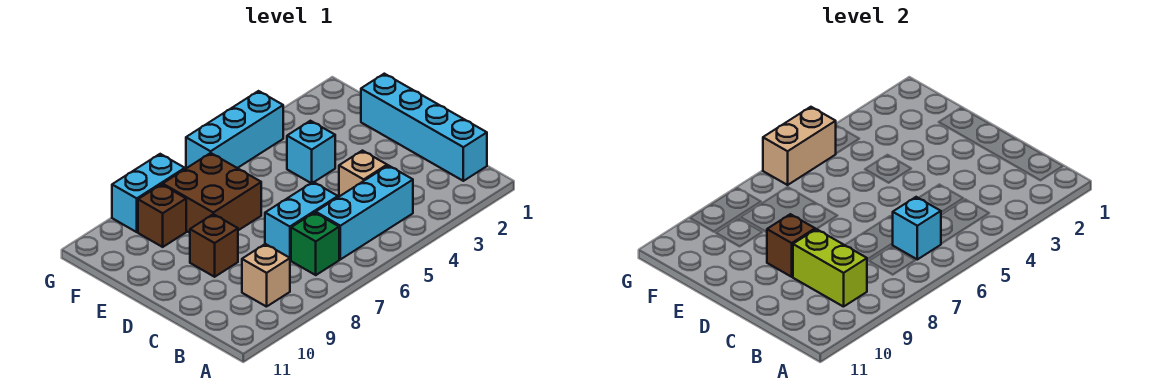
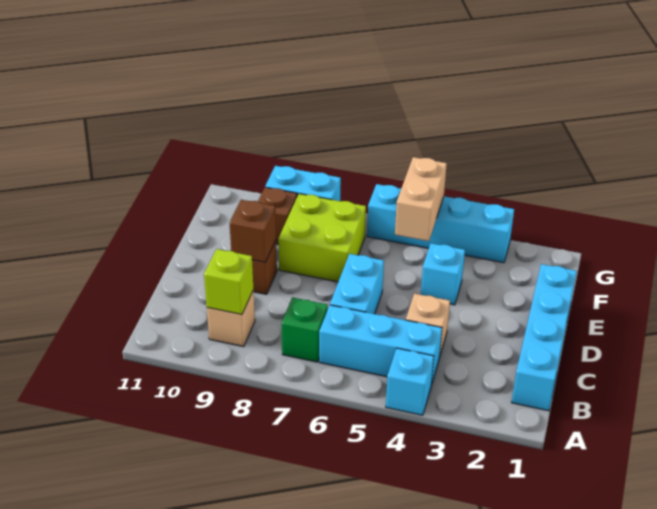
cyan brick B6 level 2 -> cyan brick A4 level 1
lime brick B9:C9 level 2 -> lime brick B9 level 2
cyan brick C6:C7 level 1 -> cyan brick C6:D6 level 1
brown brick E7:F8 level 1 -> lime brick E7:F8 level 1
cyan brick G4:G6 level 1 -> cyan brick G3:G6 level 1
tan brick G5:G6 level 2 -> tan brick F5:G5 level 2

